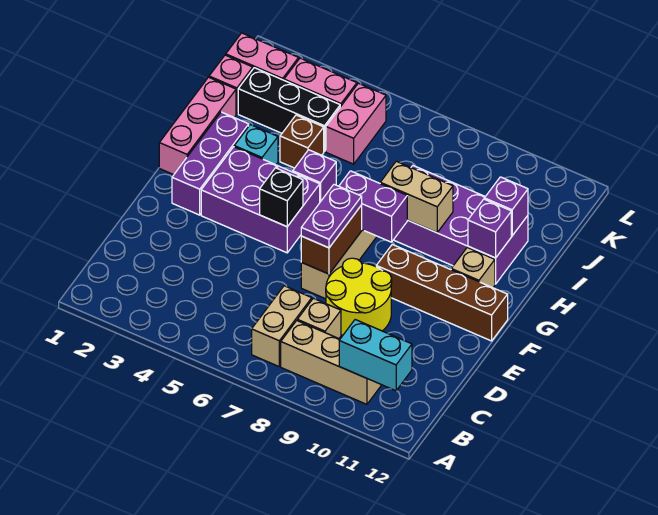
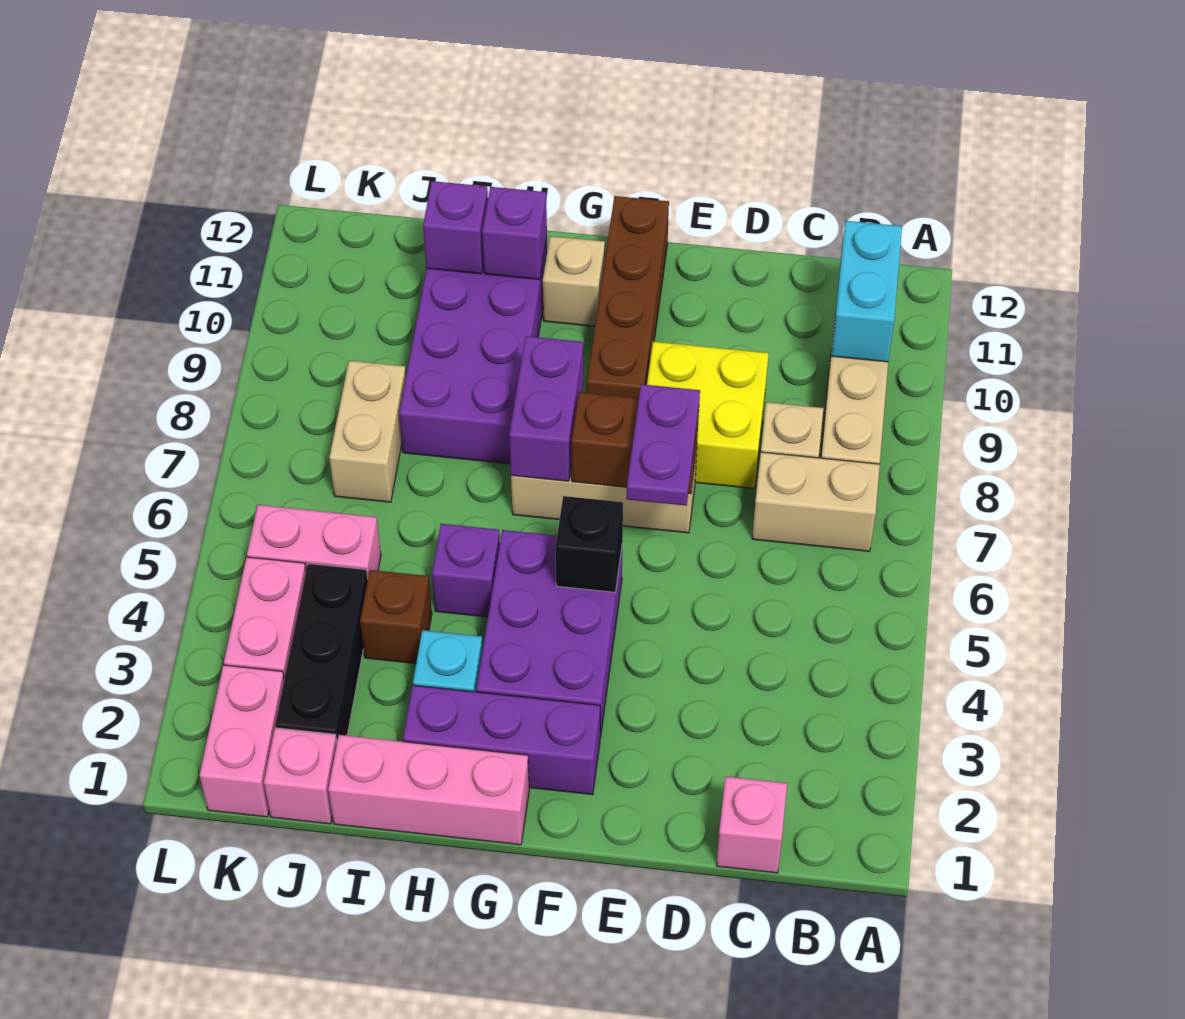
none -> pink brick C1 level 1
yellow round brick D8:E9 level 1 -> yellow brick D8:E9 level 1
purple plate E7:F7 level 3 -> purple plate E6:E7 level 3
tan brick H8:H9 level 2 -> tan brick J7:J8 level 1

